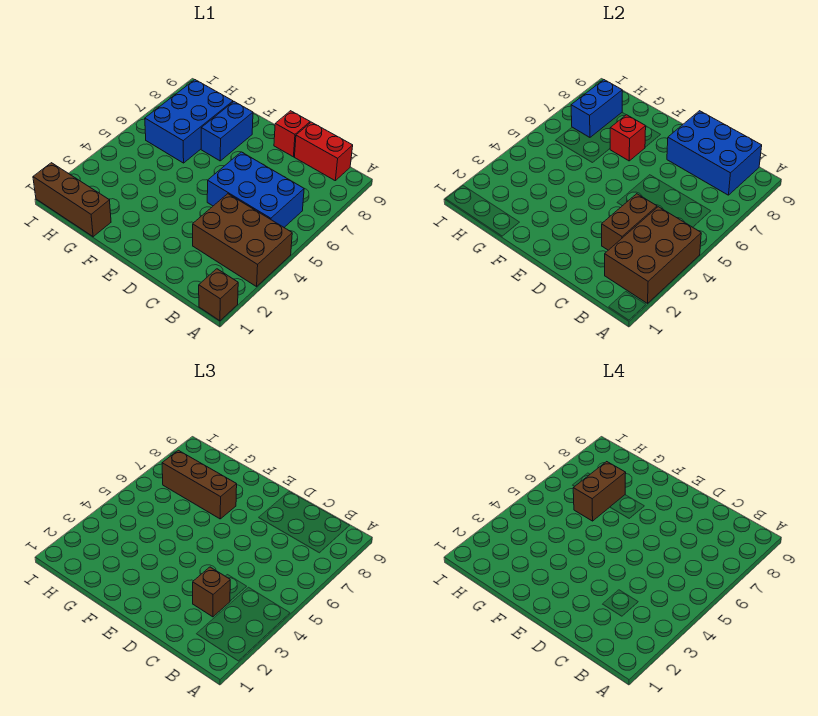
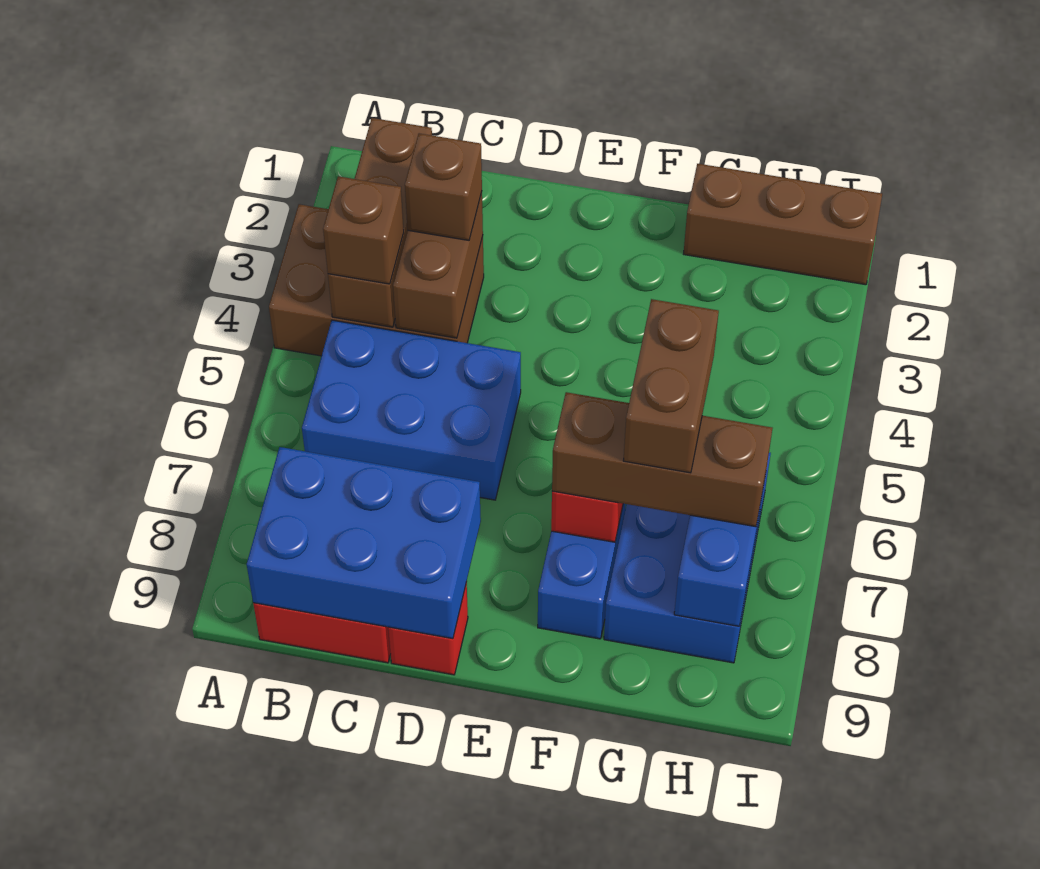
brown brick A1 level 1 -> brown brick B4 level 3
brown brick A2:B4 level 2 -> brown brick B2:B4 level 2

